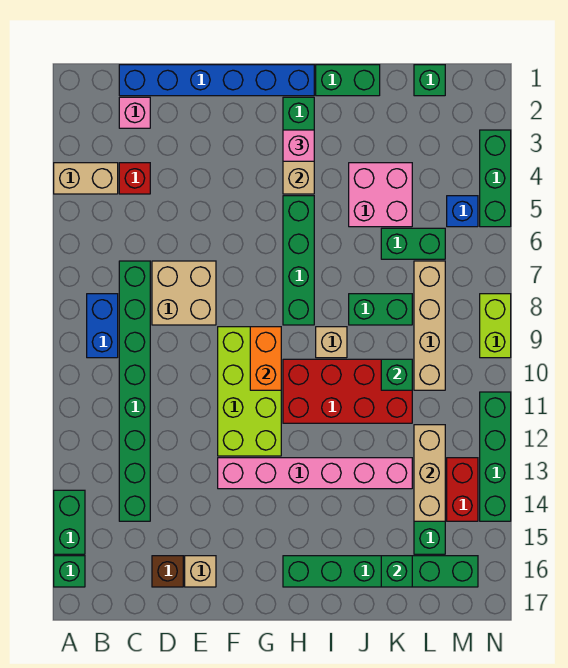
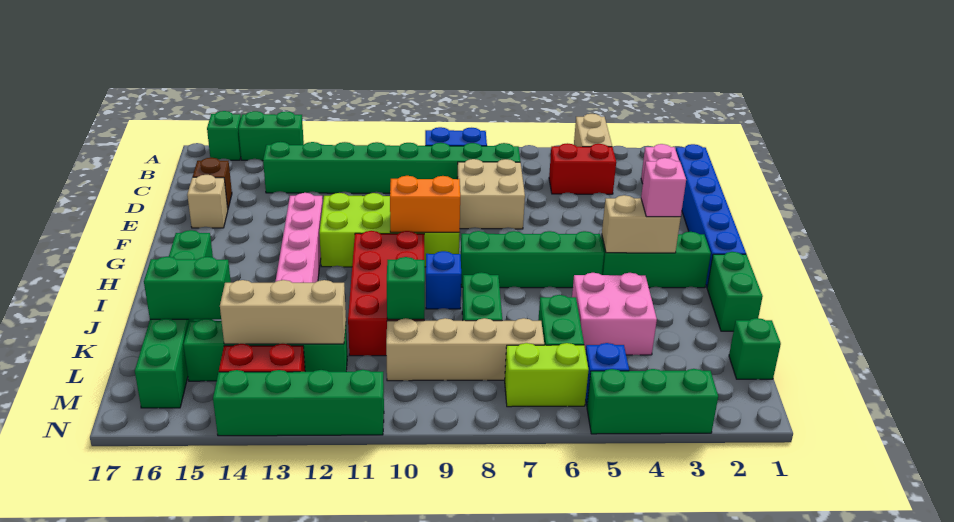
red brick C4 level 1 -> red brick C4:C5 level 1
tan brick I9 level 1 -> blue brick I9 level 1
green brick K16 level 2 -> green brick K15:K16 level 2
lime brick N8:N9 level 1 -> lime brick M6:M7 level 1

